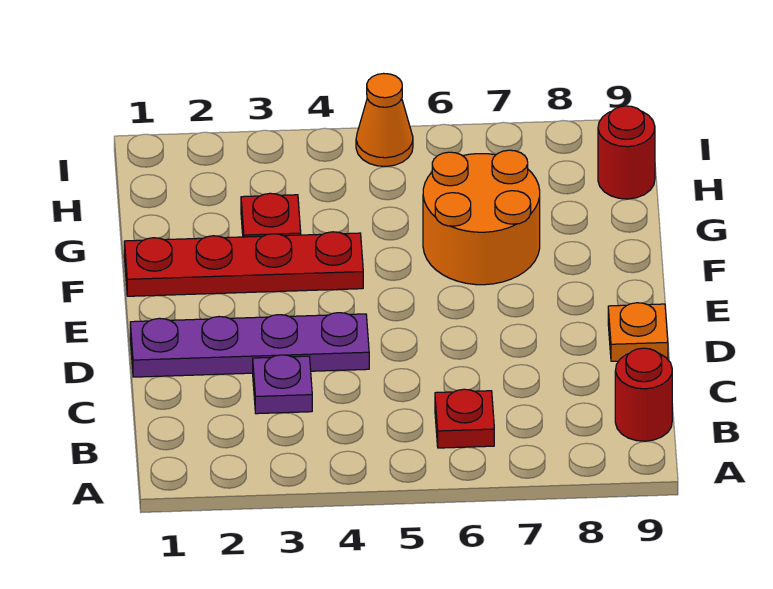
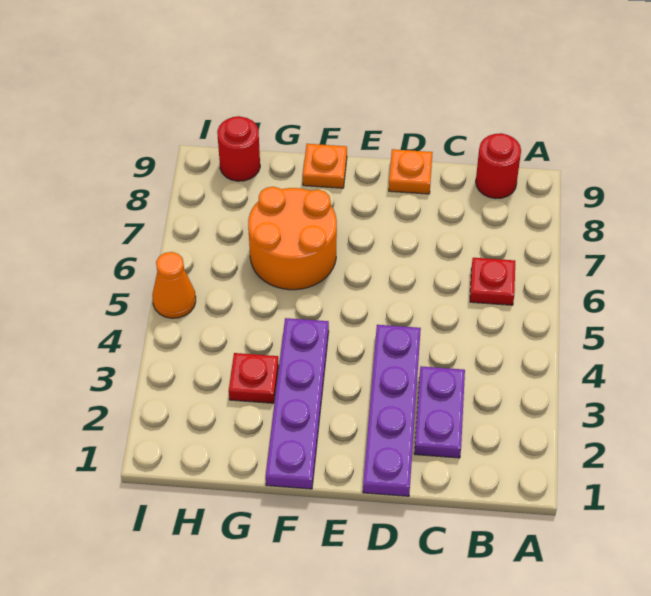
purple plate C3 level 1 -> purple plate C2:C3 level 1
red plate F1:F4 level 1 -> purple plate F1:F4 level 1
none -> orange plate F9 level 1

